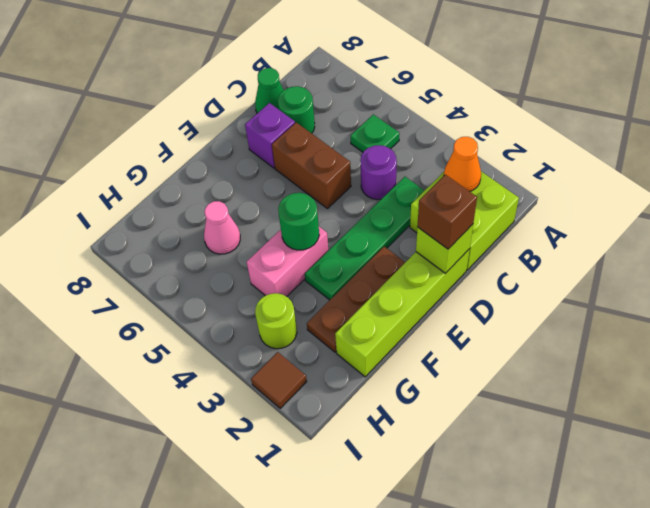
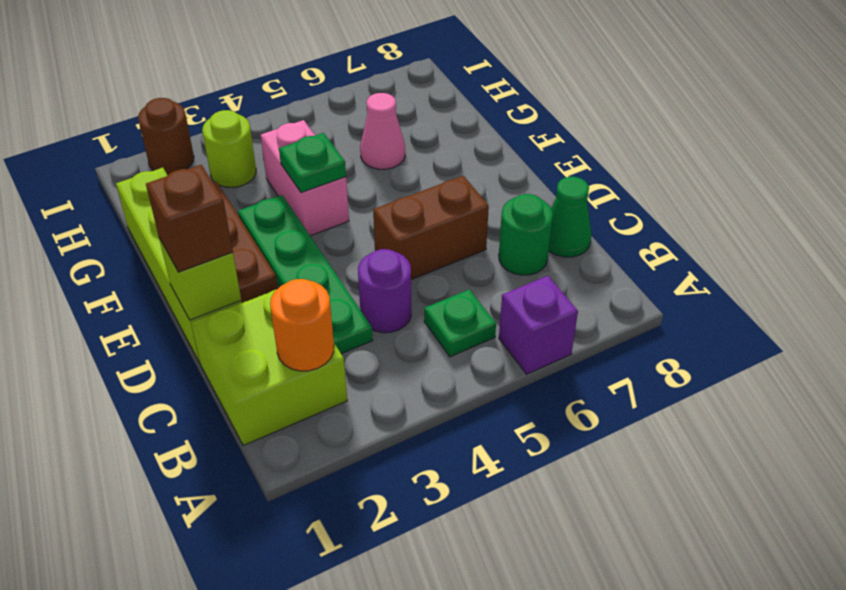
orange cone B2 level 2 -> orange round brick B2 level 2
purple brick D7 level 1 -> purple brick A6 level 1
green round brick F4 level 2 -> green plate F4 level 2
brown tile I2 level 1 -> brown round brick I2 level 1

